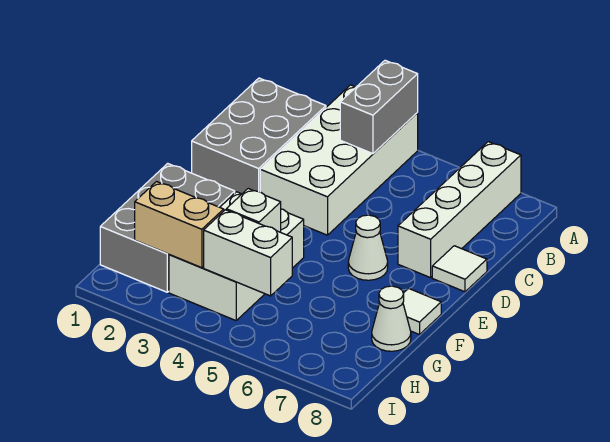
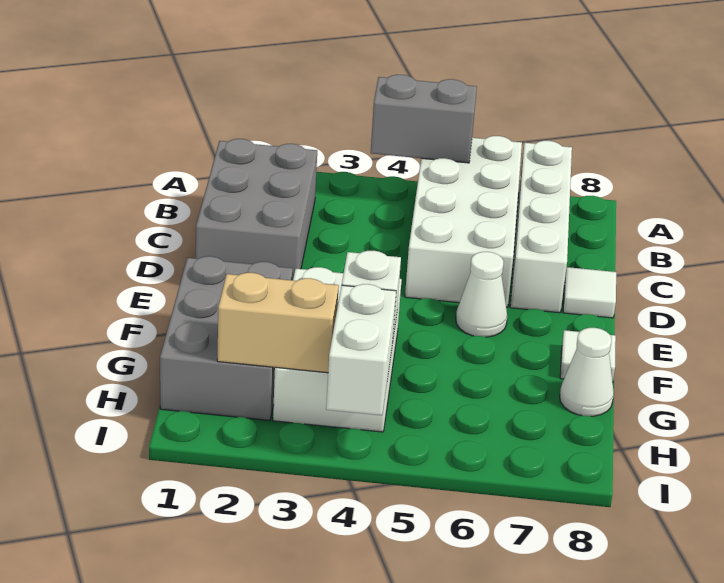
white brick A3:D4 level 1 -> white brick A5:D6 level 1
grey brick A4:B4 level 2 -> grey brick A4:A5 level 2
white brick H4:H5 level 2 -> white brick H4:I4 level 2

